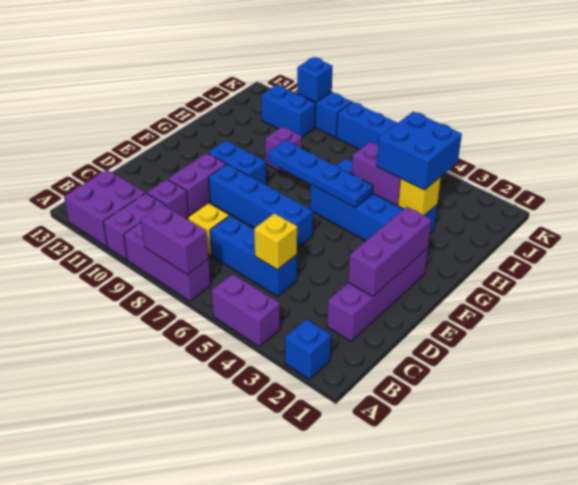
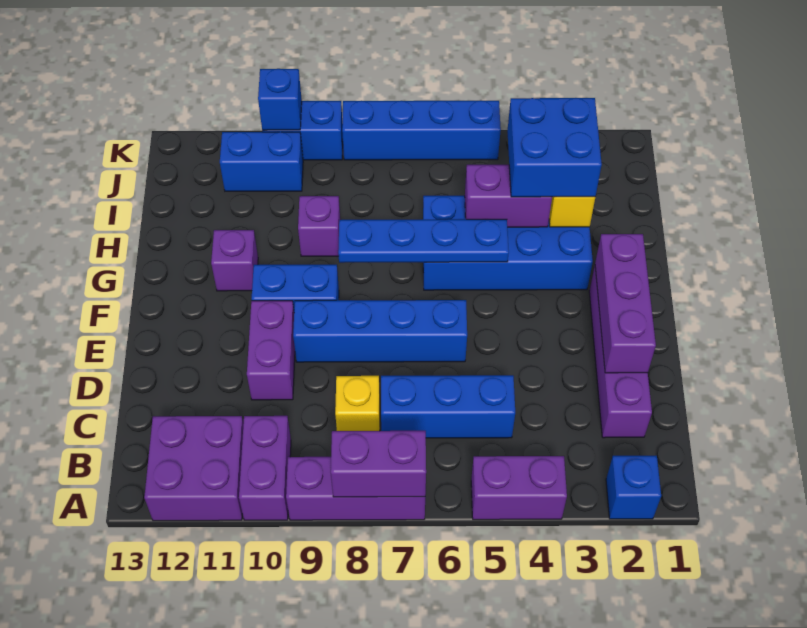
yellow brick C5 level 2 -> none
purple brick C10 level 1 -> purple brick G11 level 1

